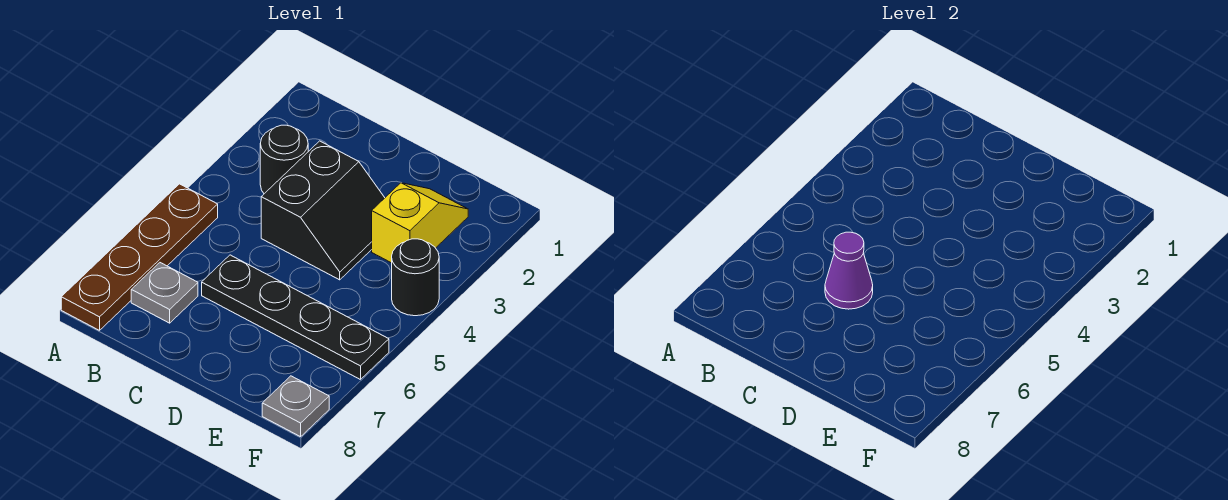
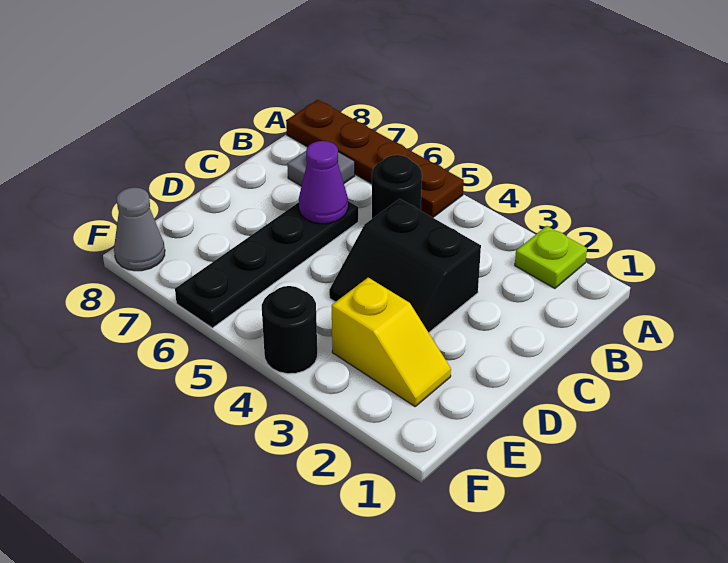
none -> lime plate A2 level 1
black round brick B3 level 1 -> black round brick B5 level 1
grey plate F8 level 1 -> grey cone F8 level 1

